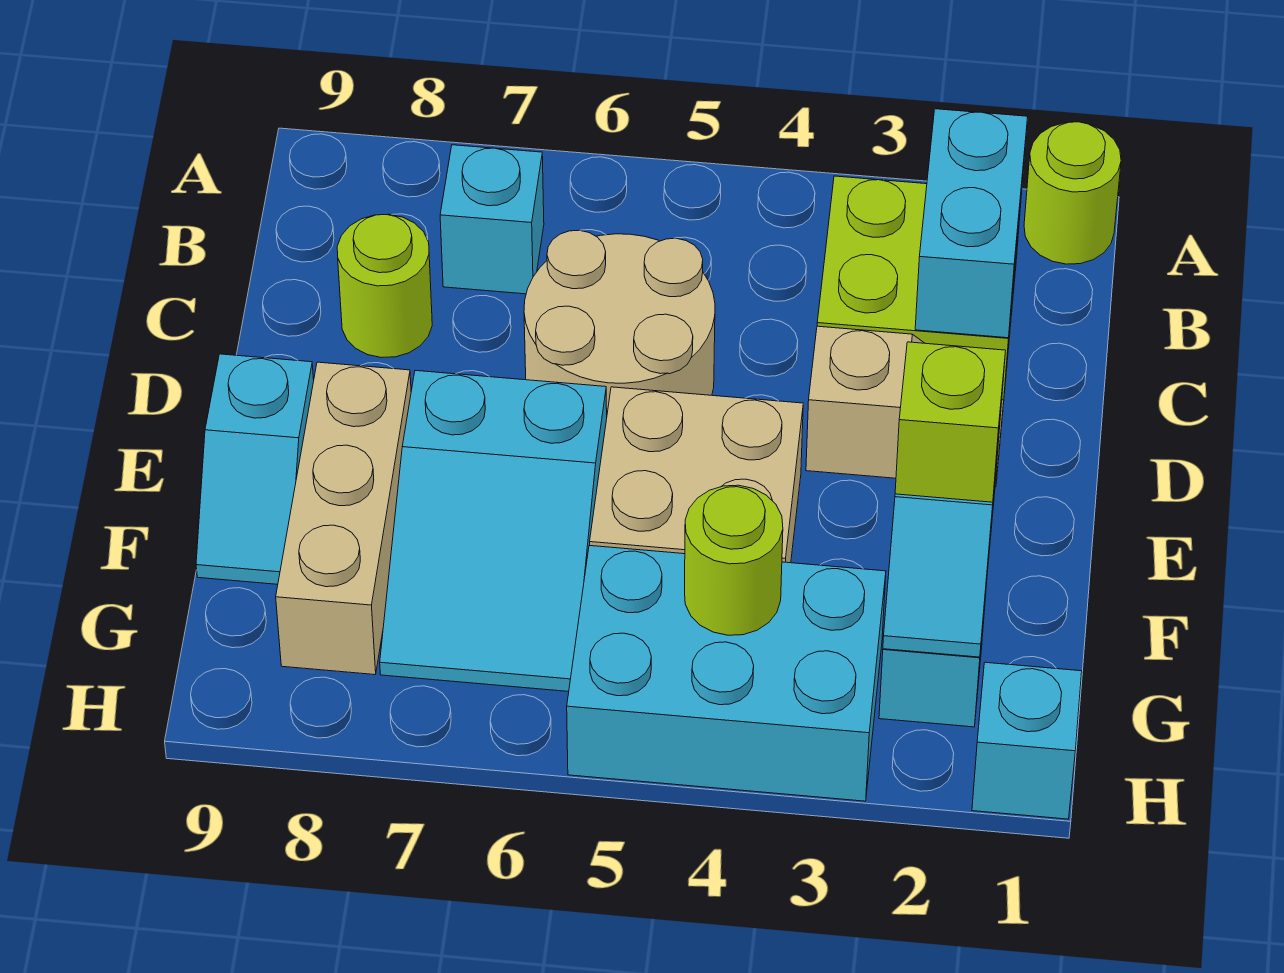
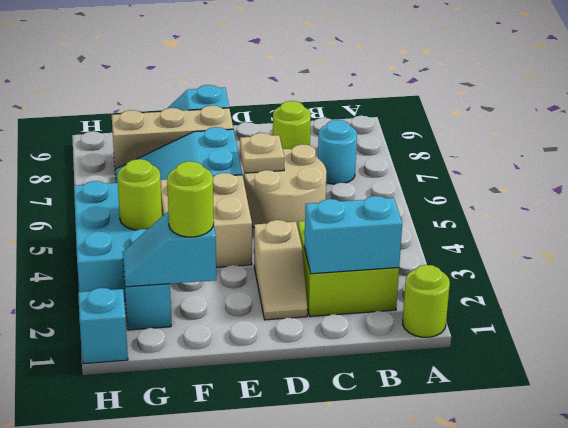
cyan brick B7 level 1 -> cyan round brick B7 level 1
none -> tan plate D6 level 2
lime brick F2 level 3 -> lime round brick F2 level 3

